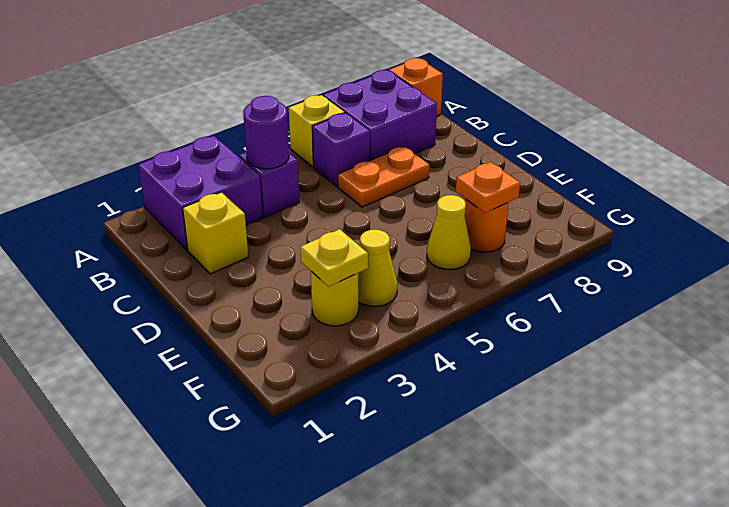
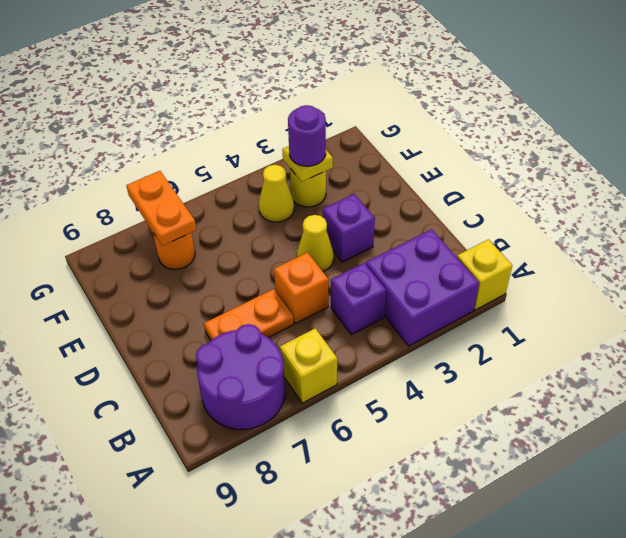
purple brick A7:B8 level 1 -> purple round brick A7:B8 level 1
orange brick A9 level 1 -> orange brick C5 level 1
purple round brick B4 level 2 -> purple round brick F3 level 3
purple brick B6 level 1 -> purple brick D3 level 1
yellow brick C2 level 1 -> yellow brick A1 level 1
yellow cone F6 level 1 -> yellow cone D4 level 1
orange plate F7 level 2 -> orange plate F7:G7 level 2

